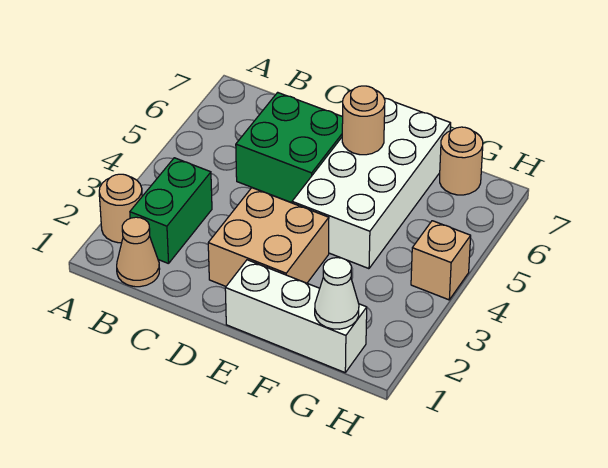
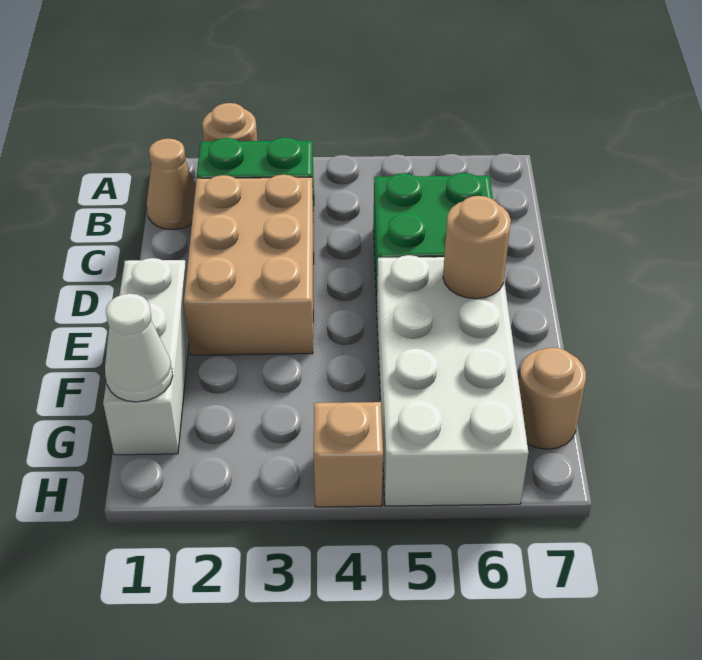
tan brick D2:E3 level 1 -> tan brick C2:E3 level 1
white brick E4:F7 level 1 -> white brick E5:H6 level 1

